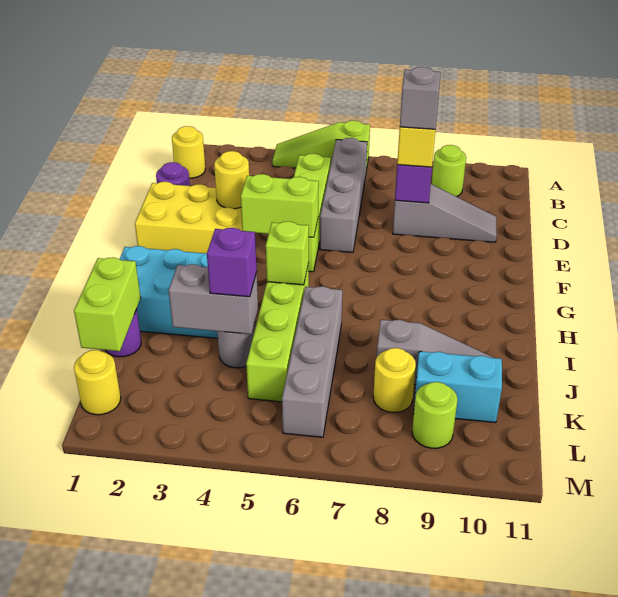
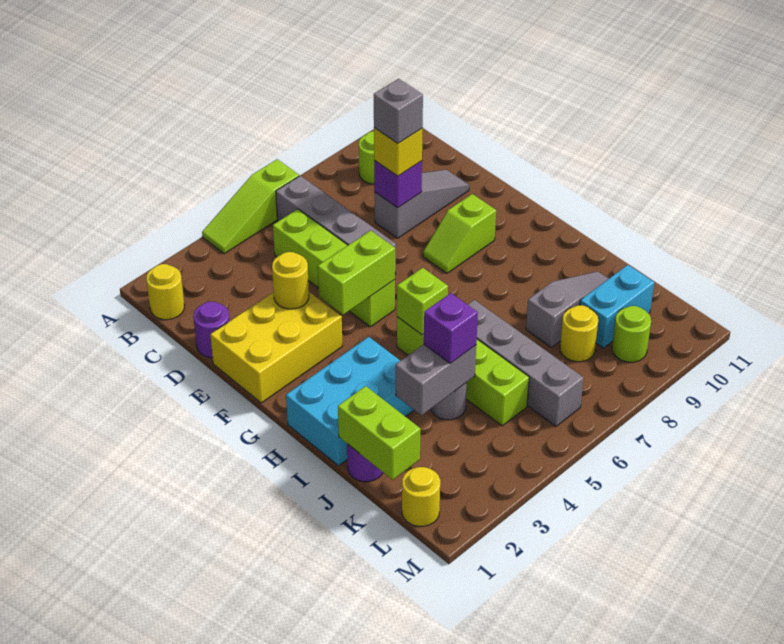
none -> lime slope F8:F9 level 1 top 9

